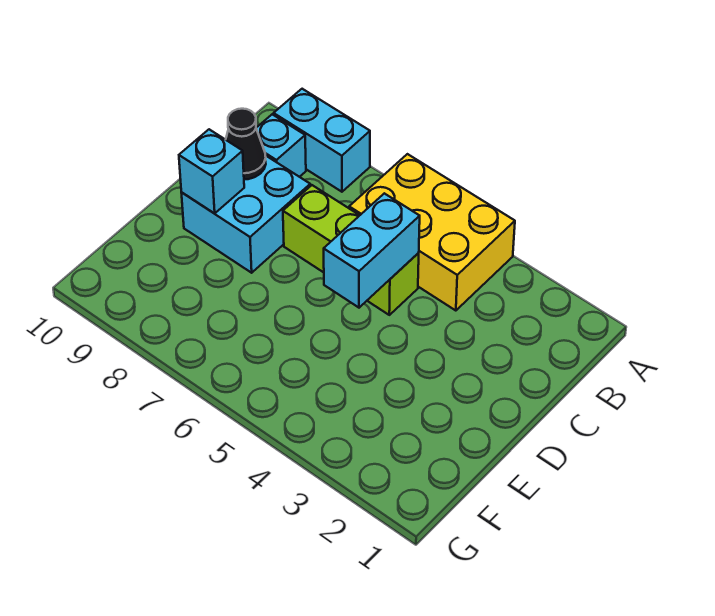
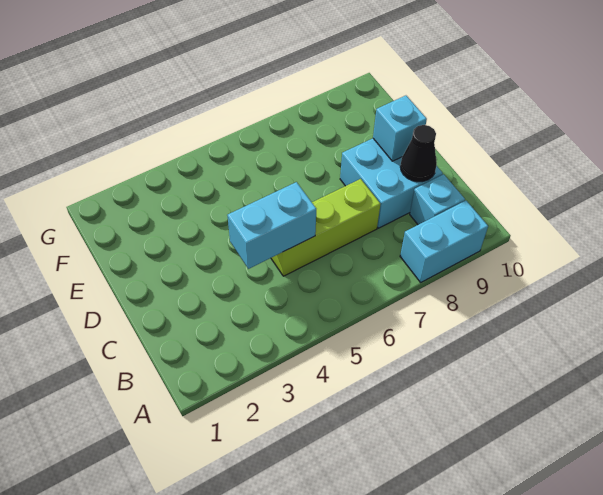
yellow brick A4:B6 level 1 -> none
cyan brick C5:D5 level 2 -> cyan brick C4:C5 level 2

